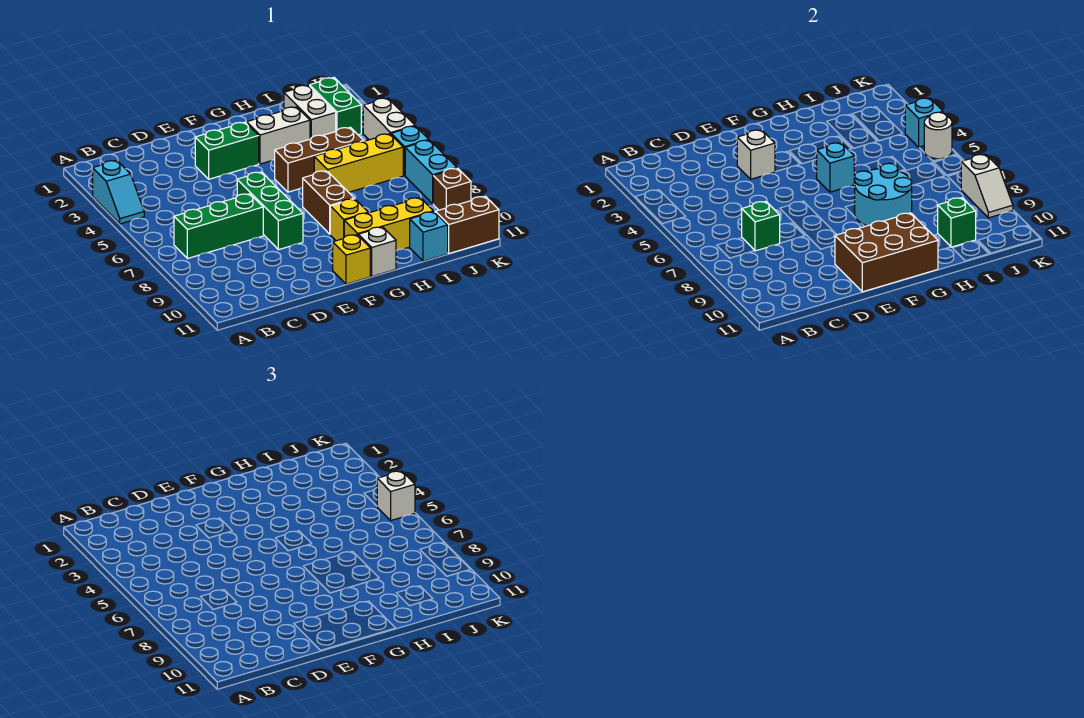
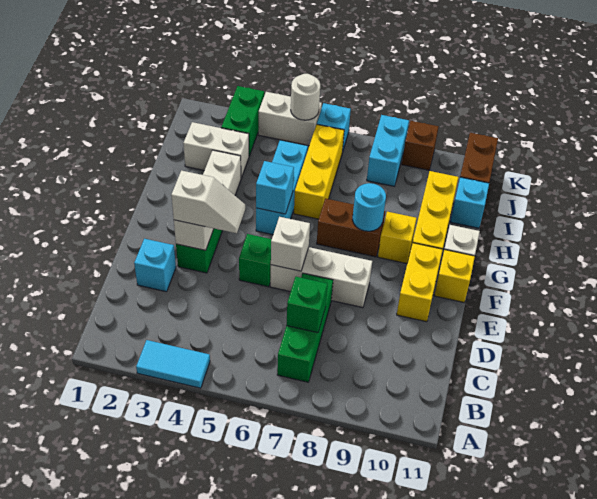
cyan slope A3:A4 level 1 top 3 -> cyan tile A3:A4 level 1
green brick E6:E8 level 1 -> white brick E6:E8 level 1
none -> yellow brick E10:F10 level 1
brown brick E10:G11 level 2 -> none
brown brick G5:I5 level 1 -> cyan brick G5:I5 level 1
cyan round brick G7:H8 level 2 -> cyan round brick G8 level 2
green brick I10 level 2 -> green brick E5 level 1
green brick J2:J3 level 1 -> green brick J3:K3 level 1
cyan brick K4 level 2 -> cyan brick D2 level 1
white brick K5 level 3 -> white brick E6 level 2
cyan brick K7:K8 level 1 -> cyan brick J8:K8 level 1
white slope K8:K9 level 2 top 8 -> white slope E3:E4 level 3 top 3

